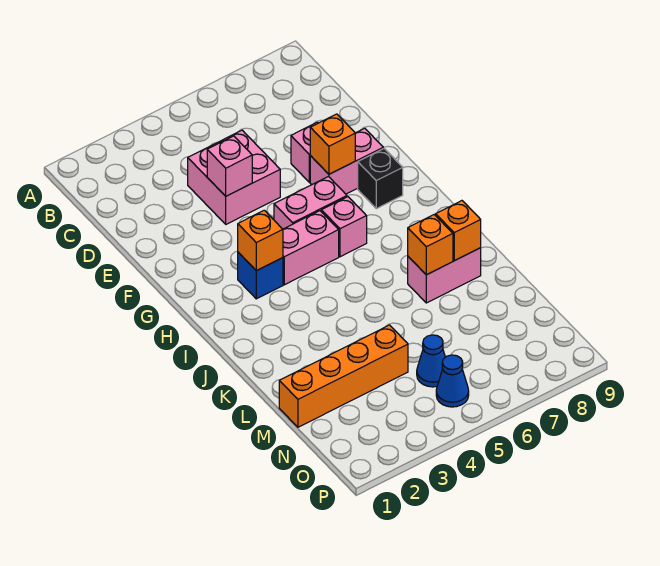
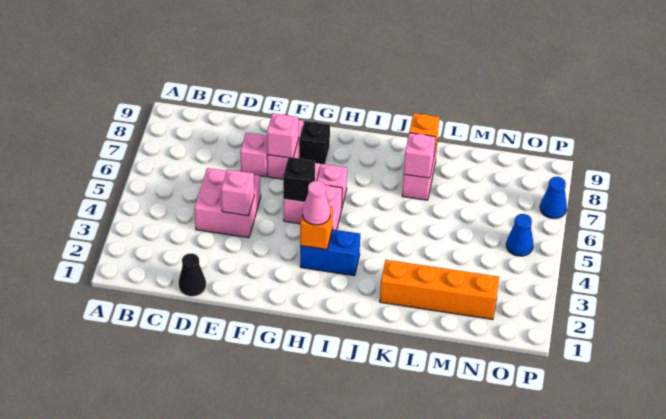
none -> black cone D1 level 1
orange brick F7 level 2 -> pink brick F7 level 2
none -> black brick G5 level 2
blue brick H3 level 1 -> blue brick H3:I3 level 1
none -> pink cone H3 level 3
orange brick K7 level 2 -> pink brick K7 level 2
orange brick M1:M4 level 1 -> orange brick K2:N2 level 1
blue cone N5 level 1 -> blue cone P7 level 1

